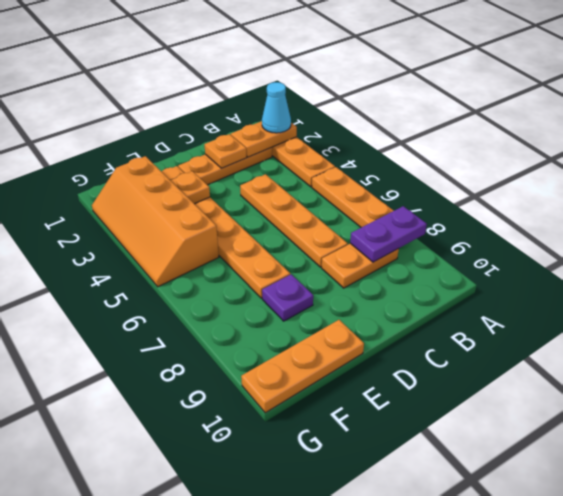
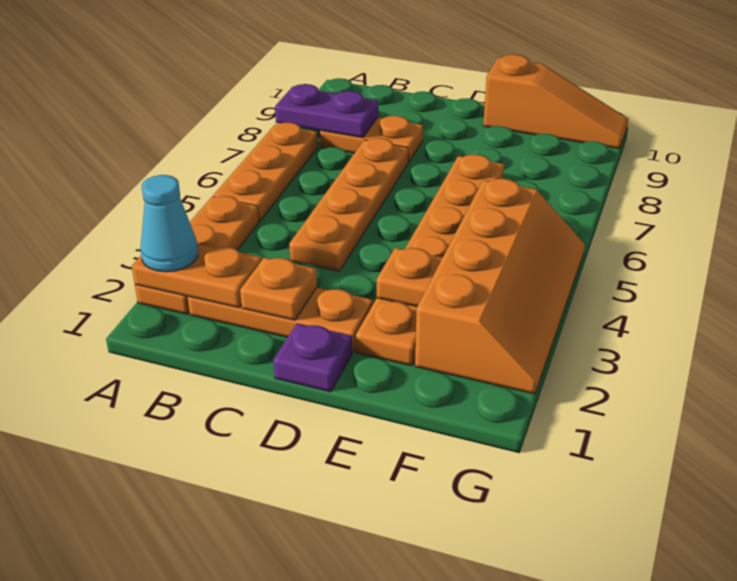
purple plate E8 level 1 -> purple plate D1 level 1
orange plate E10:G10 level 1 -> orange slope E10:G10 level 1 top E

